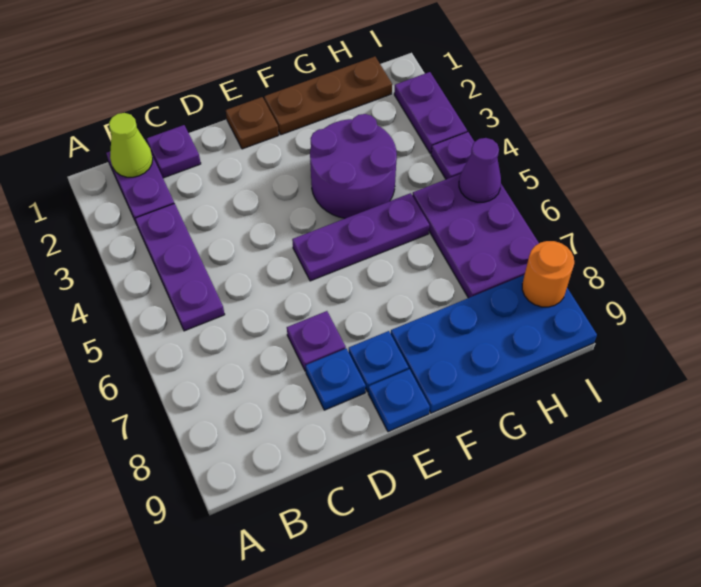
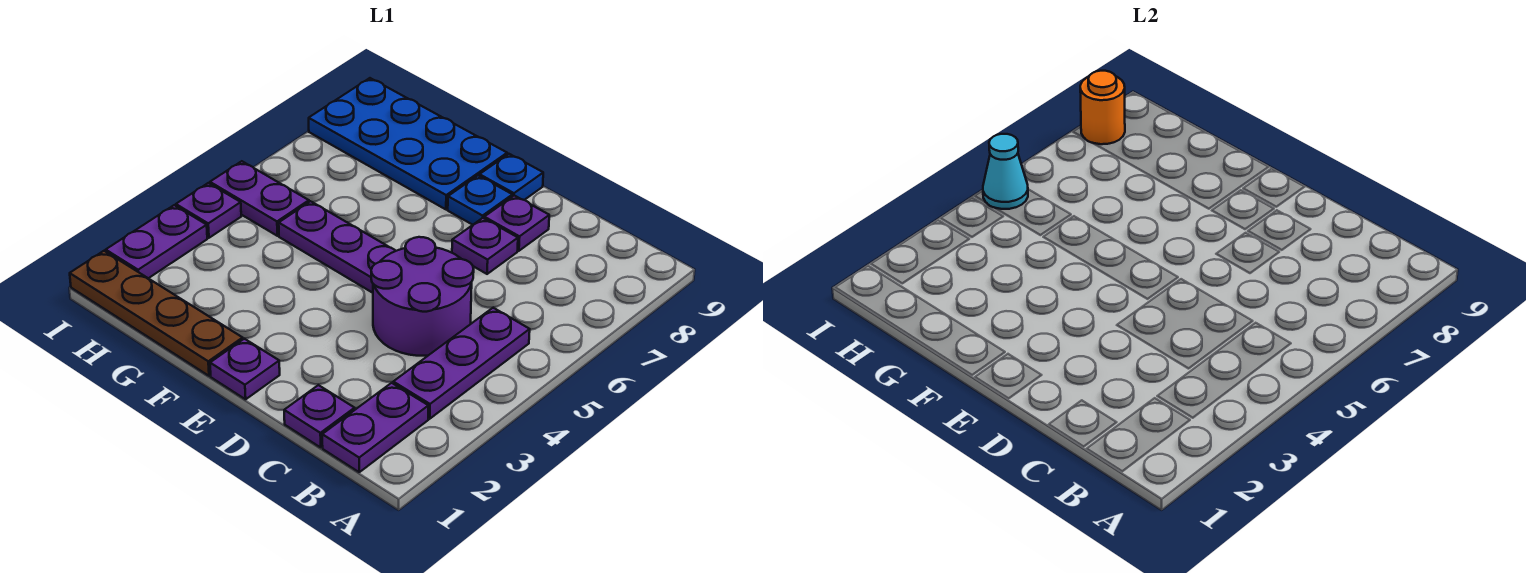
lime cone B1 level 2 -> none
blue plate D8 level 1 -> purple plate D8 level 1
brown plate E1 level 1 -> purple plate E1 level 1
brown plate F1:H1 level 1 -> brown plate F1:I1 level 1
purple round brick F3:G4 level 1 -> purple round brick C4:D5 level 1
purple plate H5:I7 level 1 -> purple plate H5:I5 level 1
purple cone I5 level 2 -> cyan cone I5 level 2

